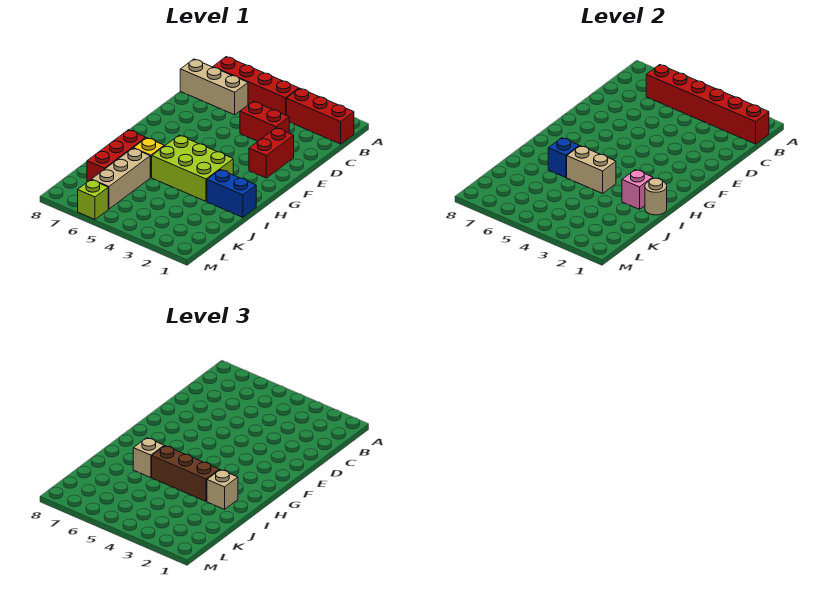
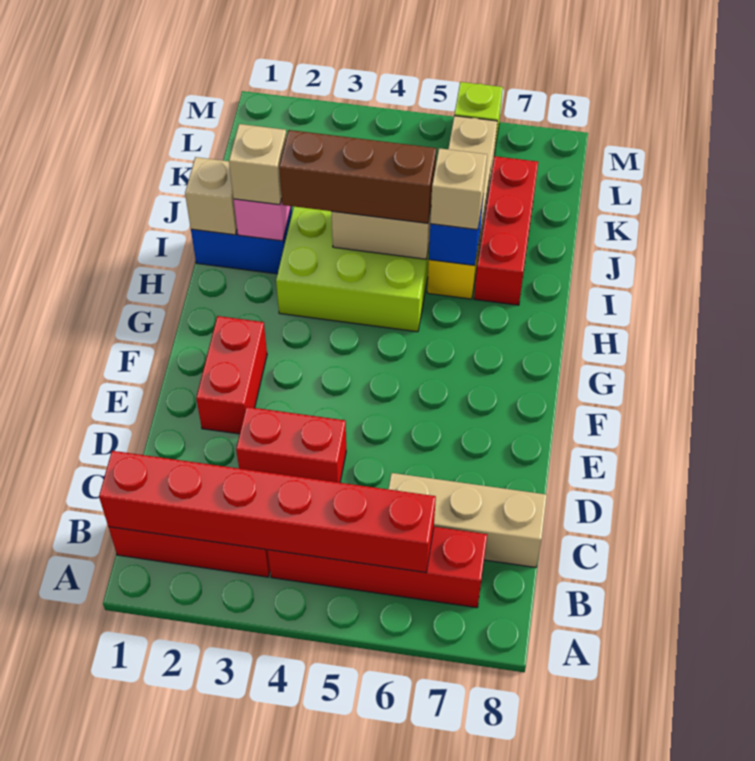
tan round brick I1 level 2 -> tan brick I1 level 2

